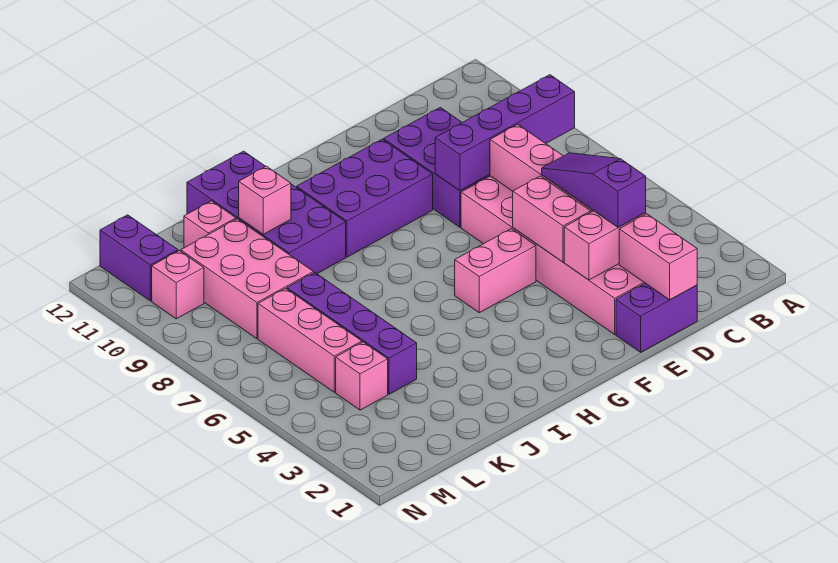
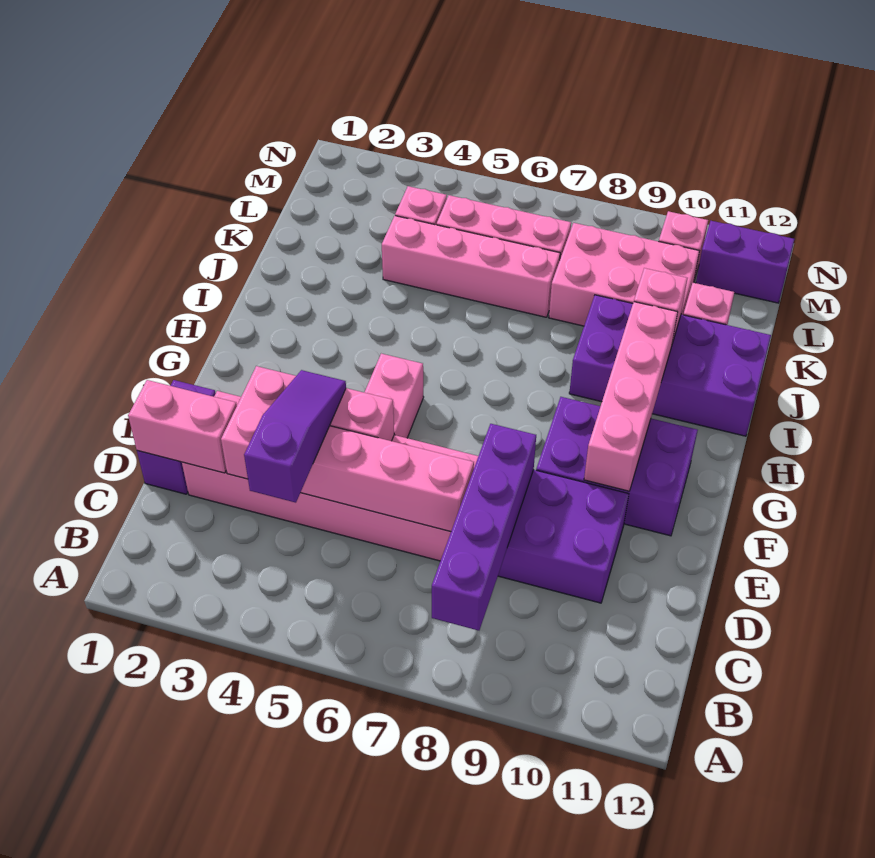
purple slope D3:D5 level 3 top 3 -> purple slope C4:E4 level 3 top C
purple brick F9:H10 level 1 -> purple brick F9:G11 level 1
none -> pink brick F10:I10 level 2
purple brick K4:K7 level 1 -> pink brick K4:K7 level 1

